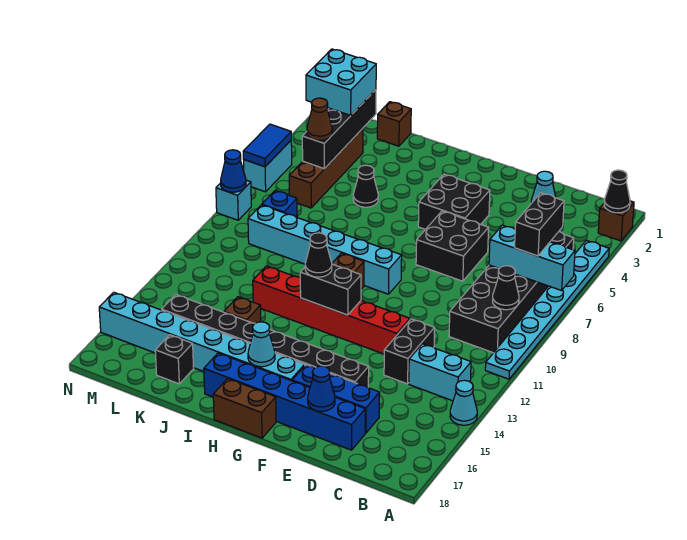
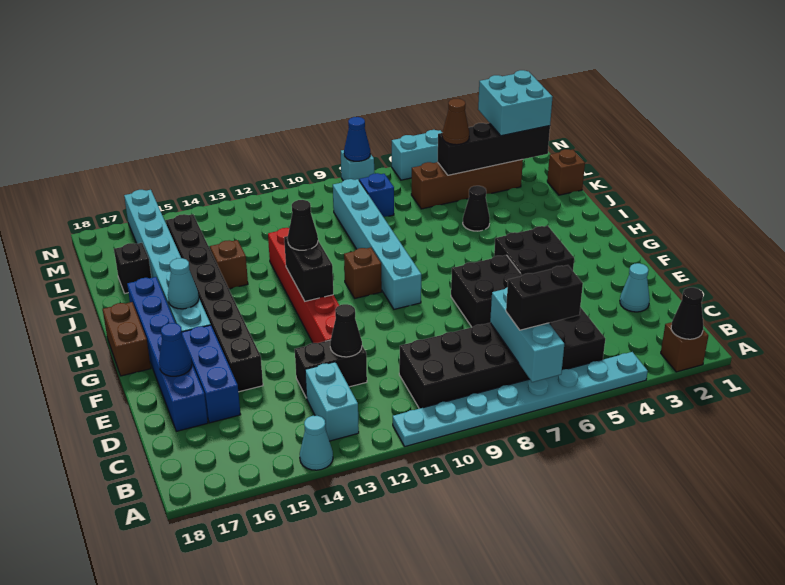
black cone B9 level 2 -> black cone D12 level 2
blue tile N5:N6 level 2 -> none

